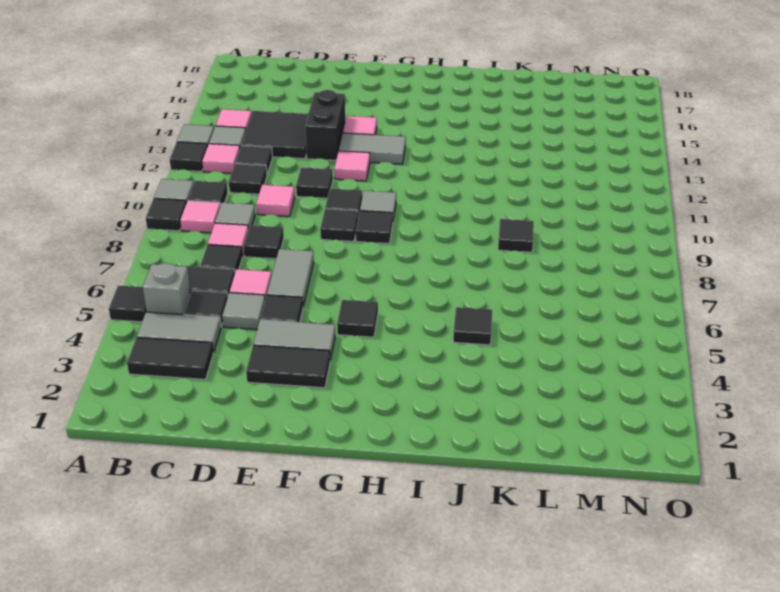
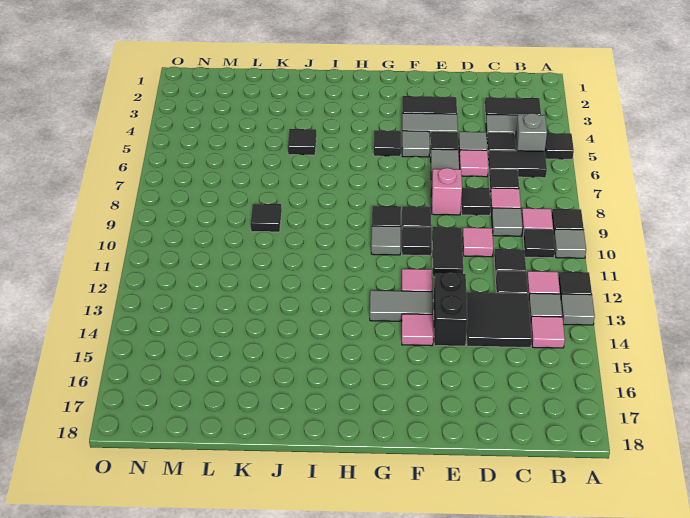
none -> pink brick E8 level 1
black tile E11 level 1 -> black tile E10:E11 level 1
none -> grey tile F5 level 1

